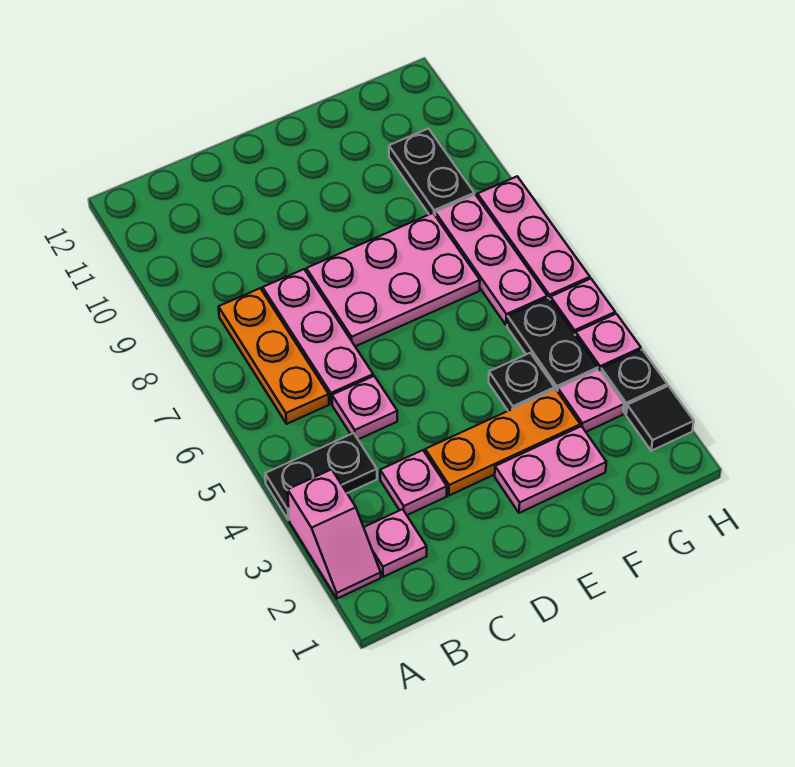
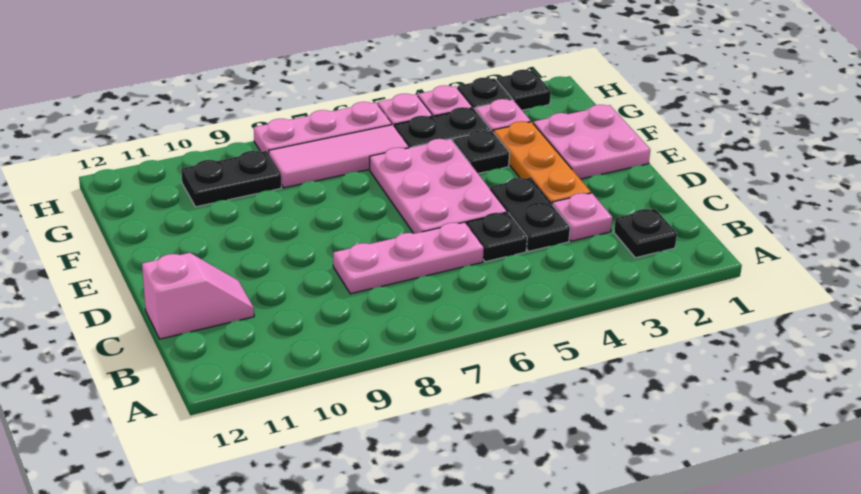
pink slope A2:A3 level 1 top 3 -> pink slope C11:C12 level 1 top 12
black plate A4:B4 level 1 -> black plate C4:D4 level 1
pink plate B2 level 1 -> black plate B2 level 1
orange plate B6:B8 level 1 -> none
pink plate C5 level 1 -> black plate C5 level 1
pink plate D7:F8 level 1 -> pink plate D5:F6 level 1
pink plate E2:F2 level 1 -> pink plate E1:F2 level 1
pink plate G6:G8 level 1 -> pink tile G6:G8 level 1
black tile H2 level 1 -> black plate H2 level 1

